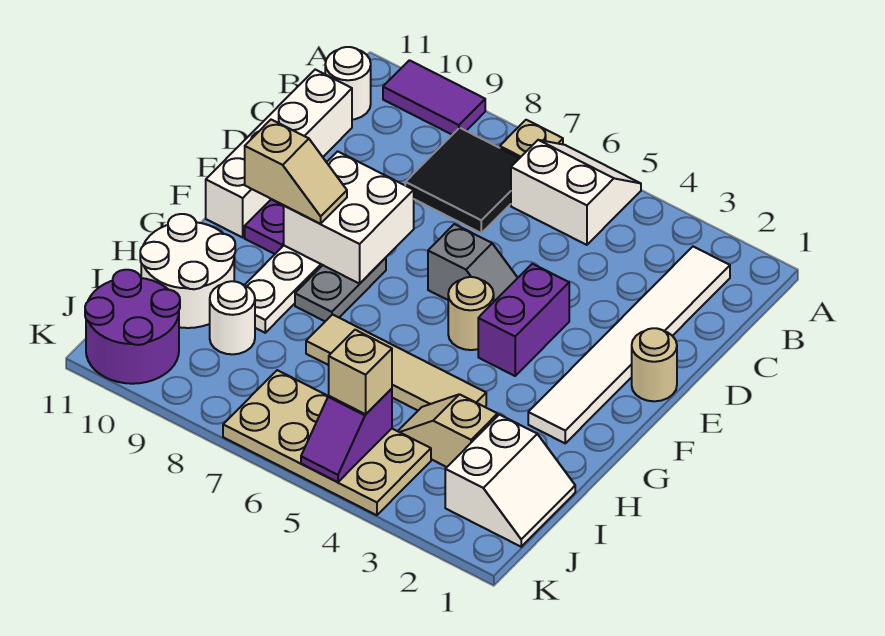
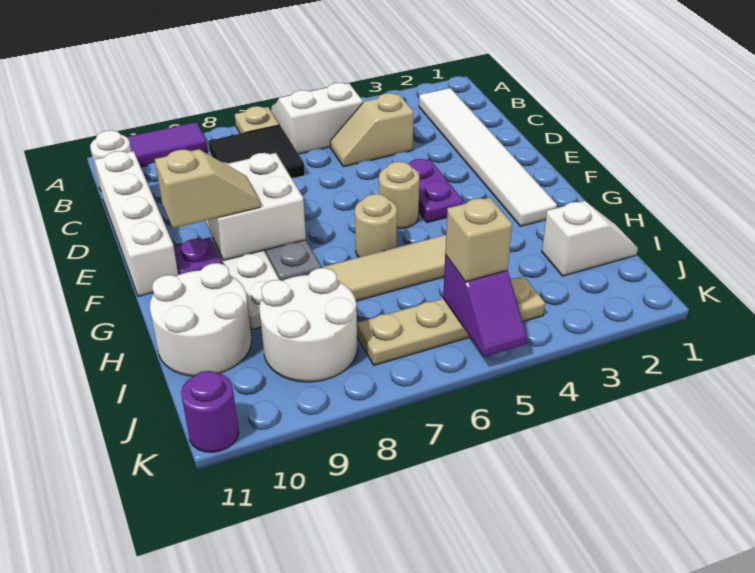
tan round brick E1 level 1 -> tan round brick G6 level 1
purple brick E4:F4 level 1 -> purple plate E4:F4 level 1
grey slope E5:E6 level 1 top 6 -> none
white slope I1:J2 level 1 top 2 -> white slope I1:I2 level 1 top 2
tan slope I3:I4 level 1 top 3 -> tan slope C4:C5 level 1 top 4
white round brick I9 level 1 -> white round brick I8:J9 level 1
tan plate J4:K7 level 1 -> tan plate J4:J7 level 1
purple round brick J10:K11 level 1 -> purple round brick K11 level 1

